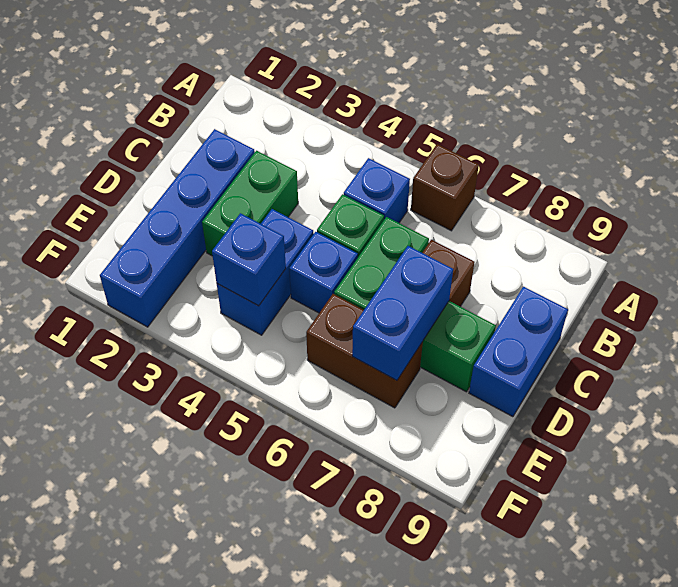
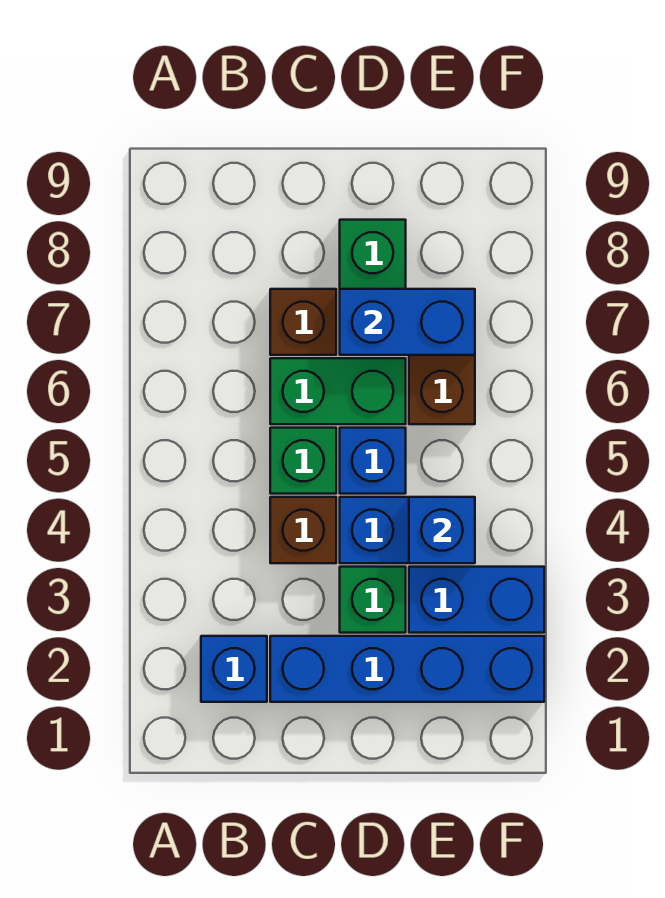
brown brick A6 level 1 -> brown brick C4 level 1
blue brick B5 level 1 -> blue brick B2 level 1
green brick C3:D3 level 1 -> green brick D3 level 1
blue brick C9:D9 level 1 -> blue brick E3:F3 level 1

